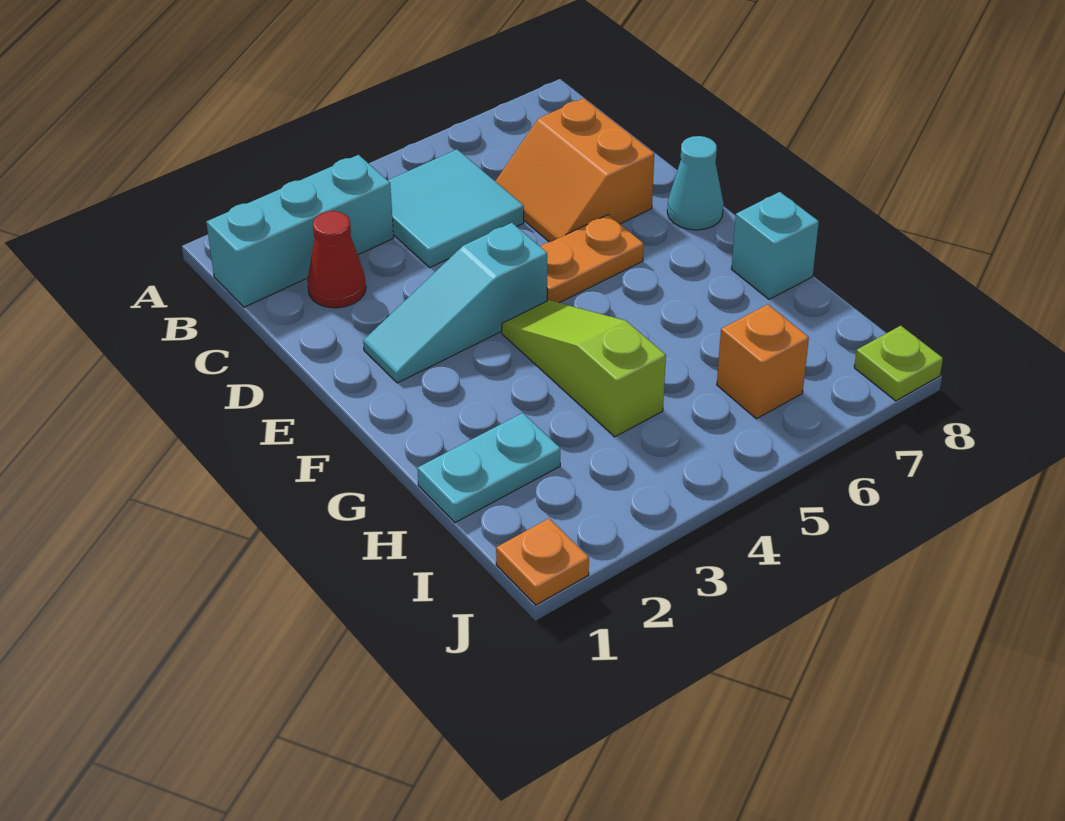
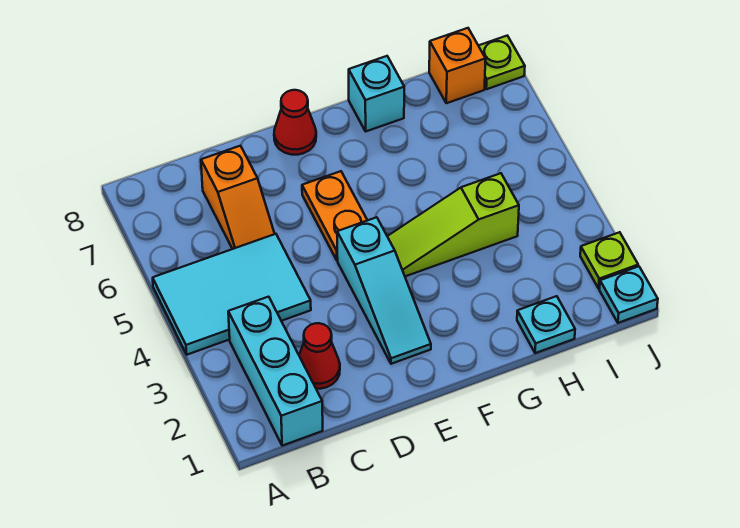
cyan tile B4:C5 level 1 -> cyan tile A4:C5 level 1
orange slope C6:D7 level 1 top 7 -> orange slope C6:C7 level 1 top 7
cyan cone E8 level 1 -> red cone E8 level 1
cyan plate H1:H2 level 1 -> cyan plate H1 level 1
orange brick I6 level 1 -> orange brick I8 level 1
orange plate J1 level 1 -> cyan plate J1 level 1
none -> lime plate J2 level 1

